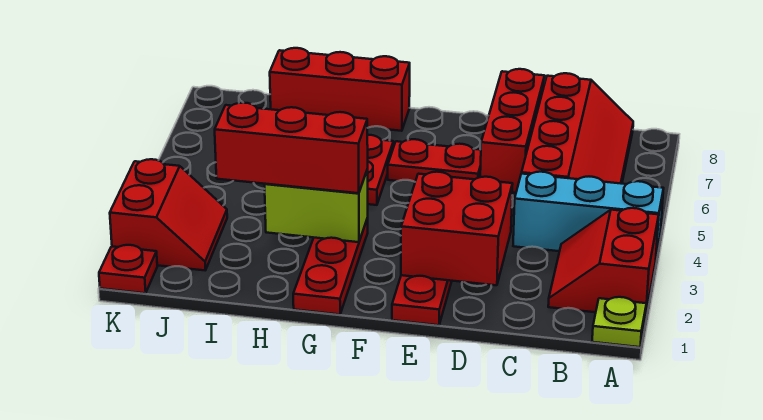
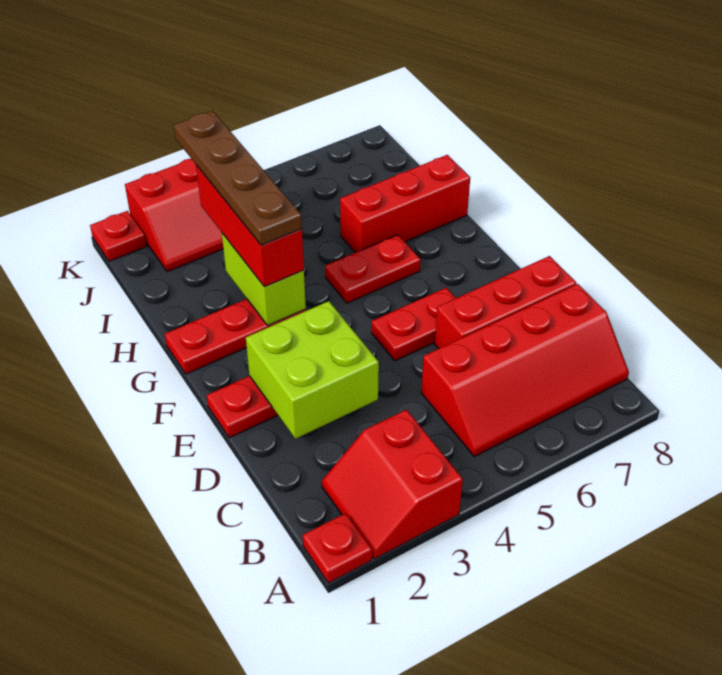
lime plate A1 level 1 -> red plate A1 level 1
red slope A2:B3 level 1 top A -> red slope A2:B3 level 1 top 3
cyan brick A4:C4 level 1 -> none
red brick D2:E3 level 2 -> lime brick D2:E3 level 2
red plate E6:F6 level 1 -> red plate E5:E6 level 1
none -> brown plate G3:J3 level 4
red brick G8:I8 level 1 -> red brick H6:H8 level 1

